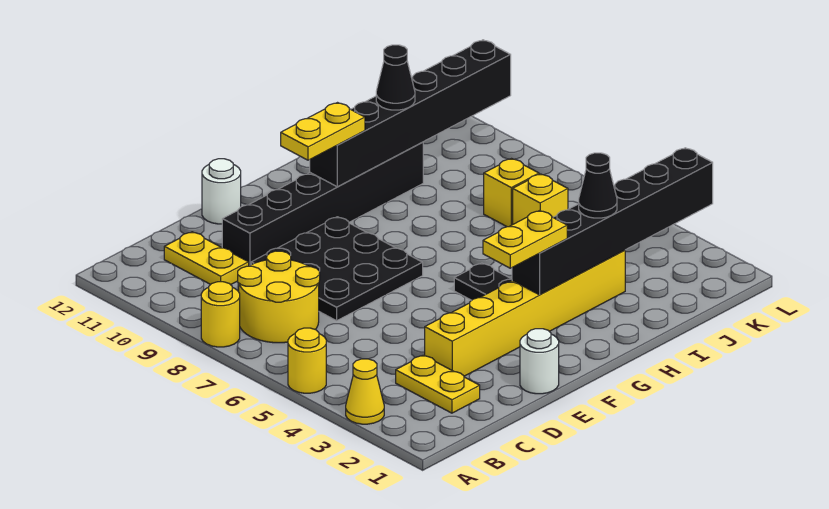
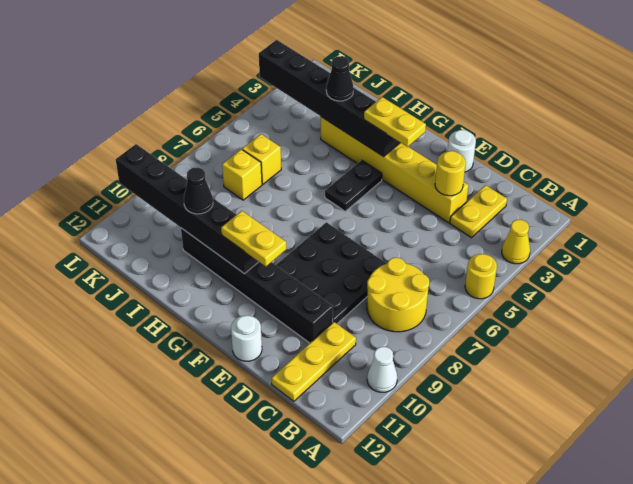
yellow round brick A8 level 1 -> yellow round brick D3 level 2
none -> white cone A10 level 1
yellow plate C10:C11 level 1 -> yellow plate C10:C12 level 1

